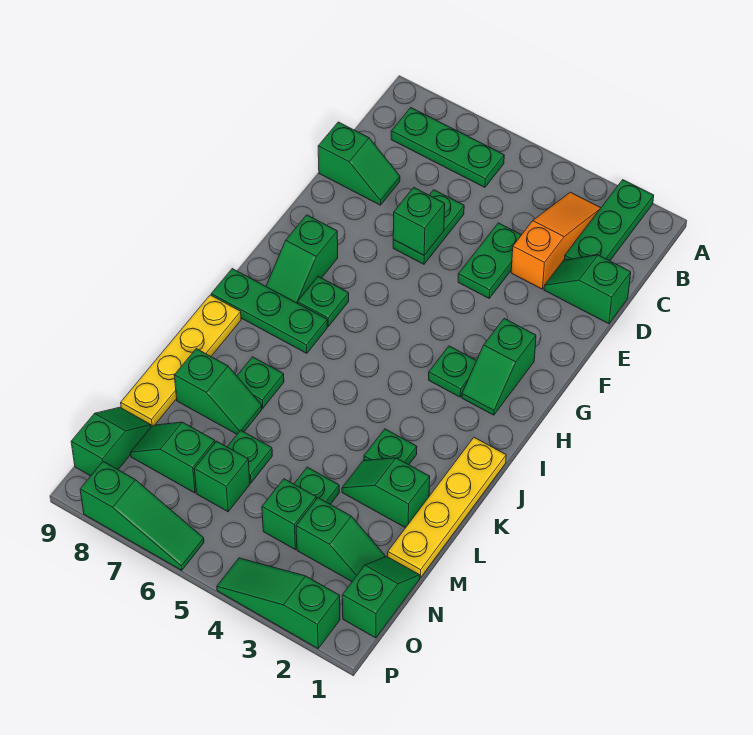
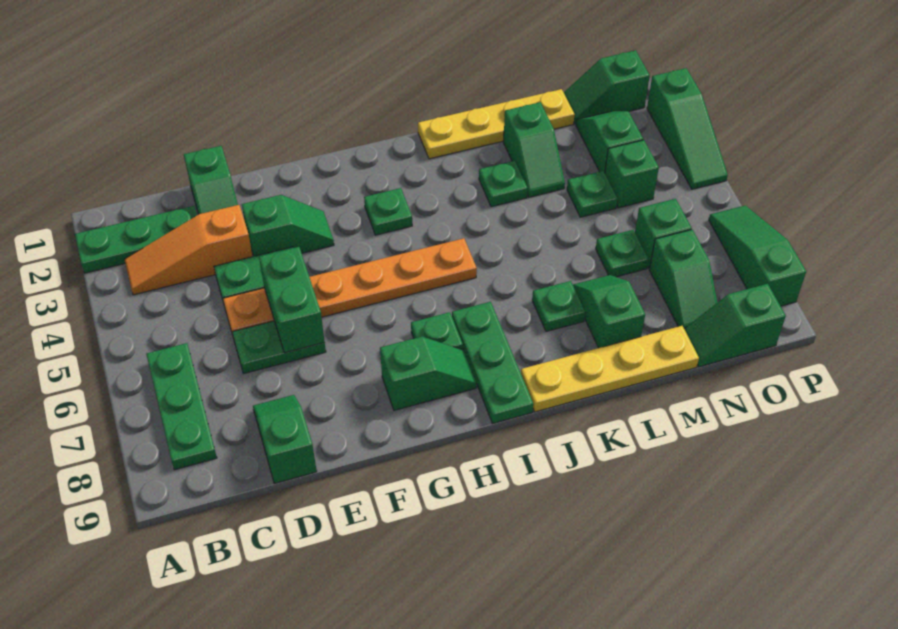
none -> orange plate D5:I5 level 1
green brick E6 level 2 -> green brick E5:E6 level 2
green slope G2:H2 level 1 top G -> green slope E3:F3 level 1 top E

